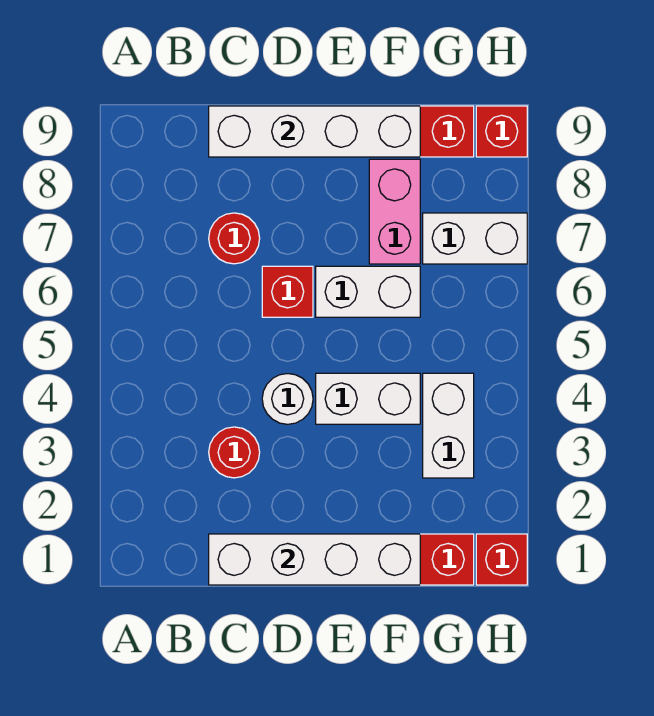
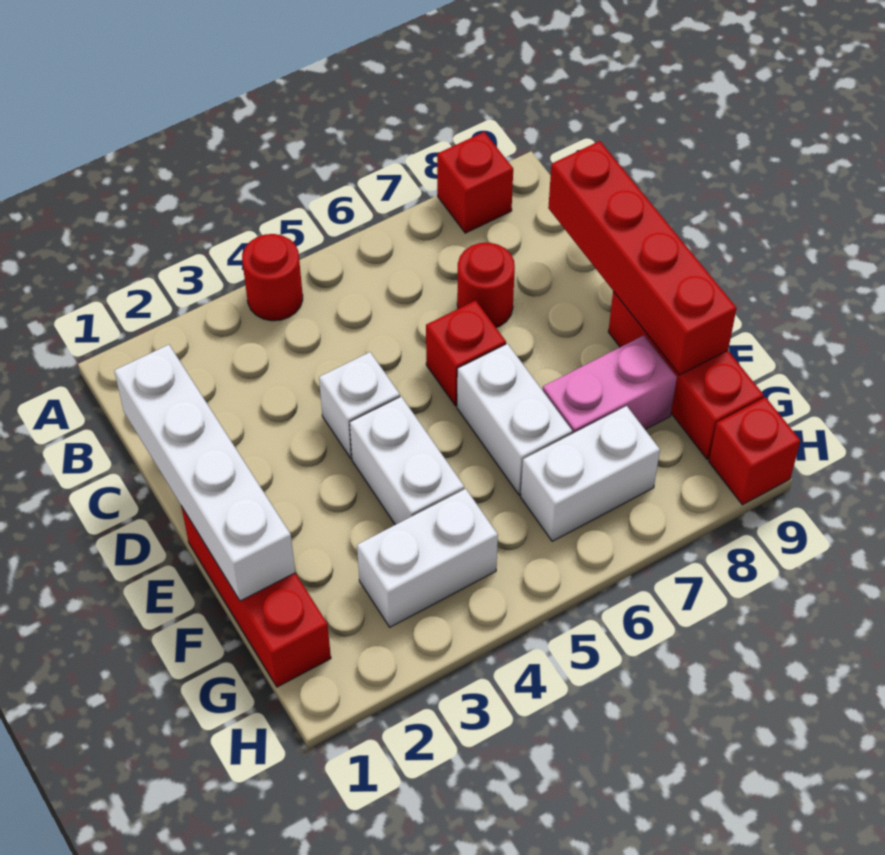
red round brick C3 level 1 -> red round brick A4 level 1
white brick C9:F9 level 2 -> red brick C9:F9 level 2
white round brick D4 level 1 -> white brick D4 level 1
white brick G7:H7 level 1 -> white brick G6:G7 level 1
red brick H1 level 1 -> red brick A8 level 1

